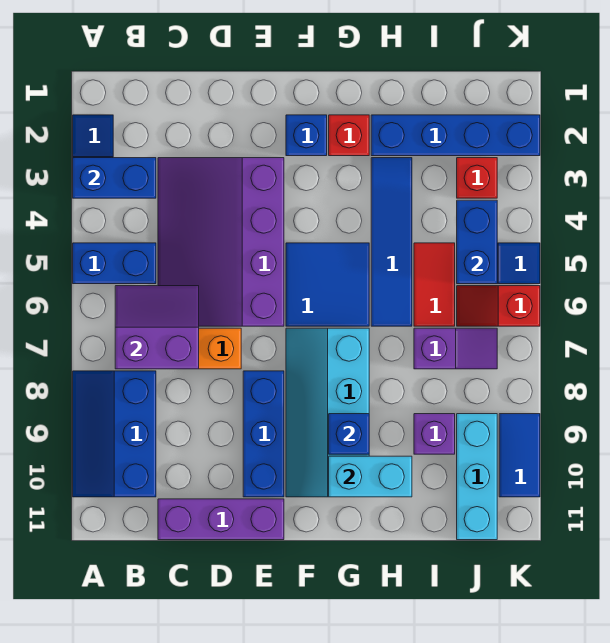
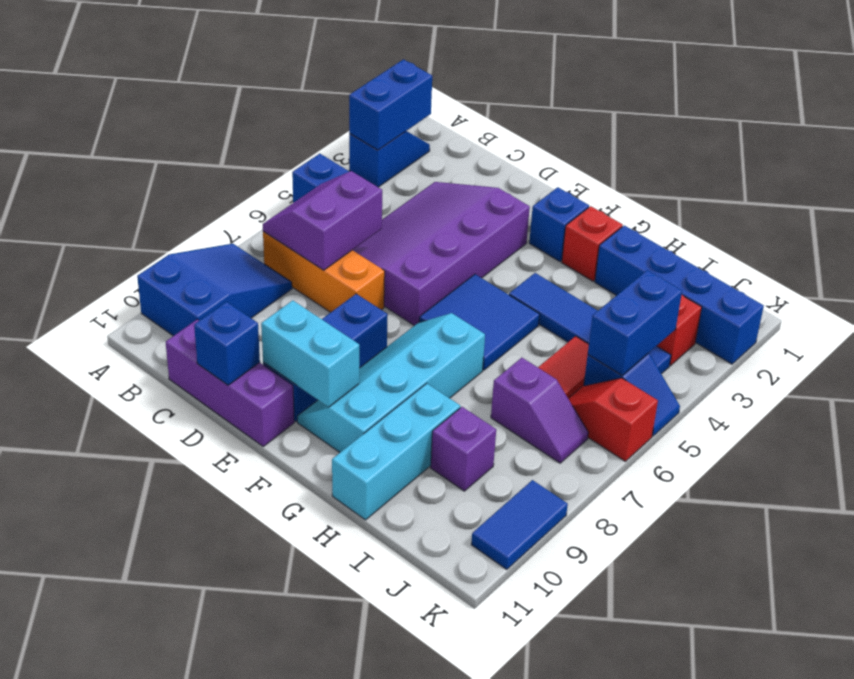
blue brick A3:B3 level 2 -> blue brick A2:A3 level 2
blue slope A8:B10 level 1 top B -> blue slope A8:B10 level 1 top 10
purple slope B6:C7 level 2 top 7 -> purple slope B6:C7 level 2 top C
blue brick G9 level 2 -> blue brick D11 level 2
cyan brick G10:H10 level 2 -> cyan brick E10:F10 level 2
blue tile H3:H6 level 1 -> blue tile G4:J4 level 1
cyan brick J9:J11 level 1 -> cyan brick H9:H11 level 1

